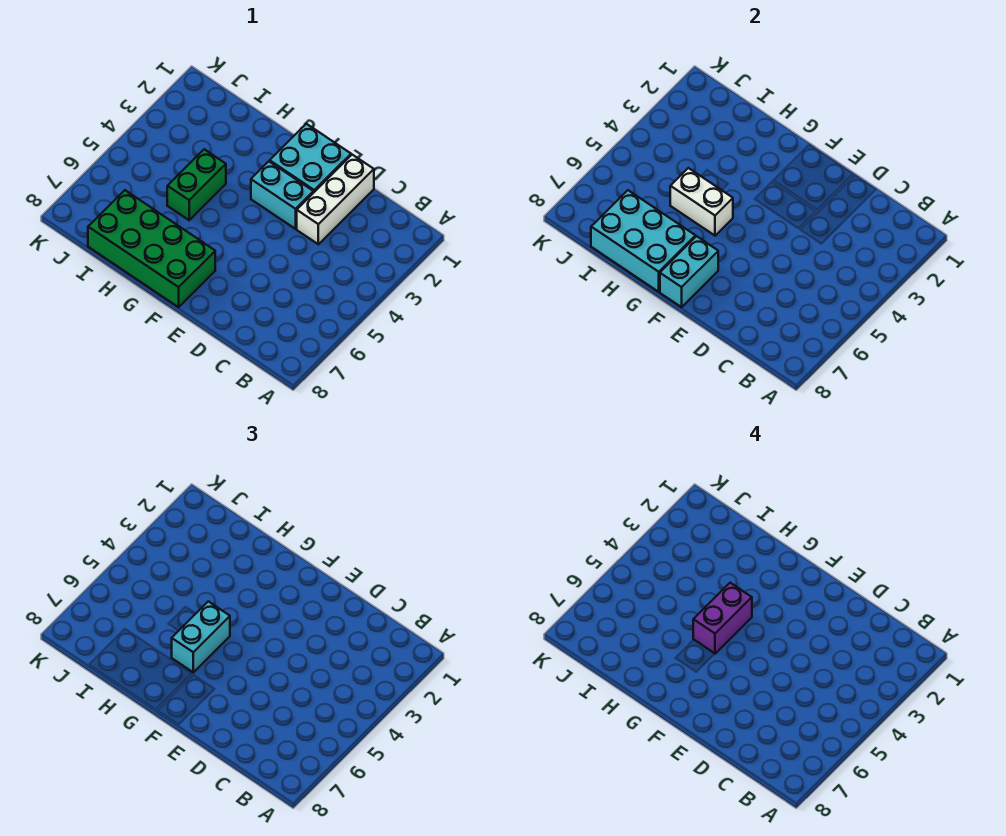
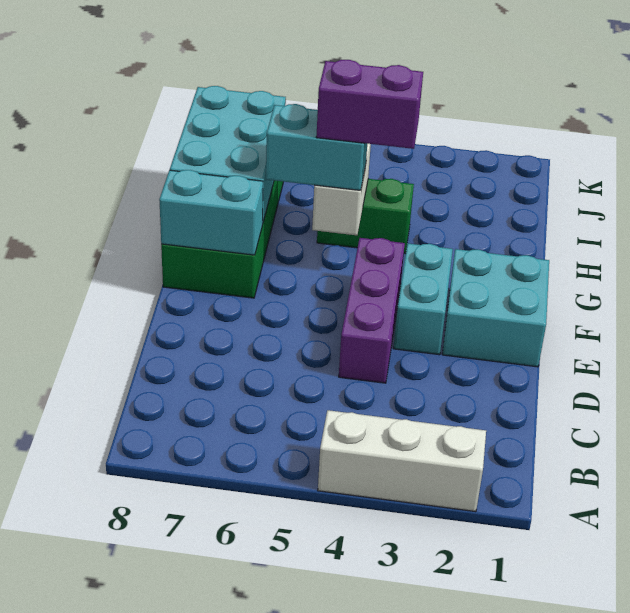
white brick D1:D3 level 1 -> white brick A2:A4 level 1
none -> purple brick D4:F4 level 1

